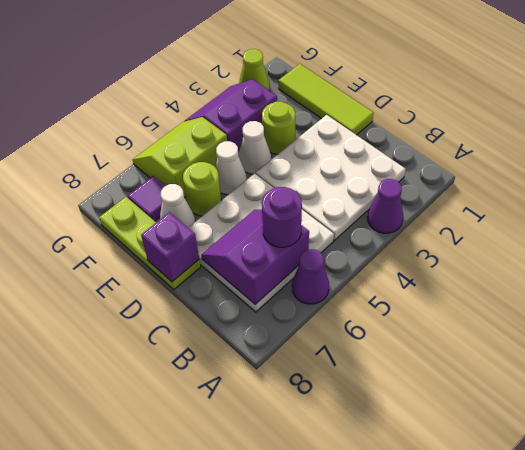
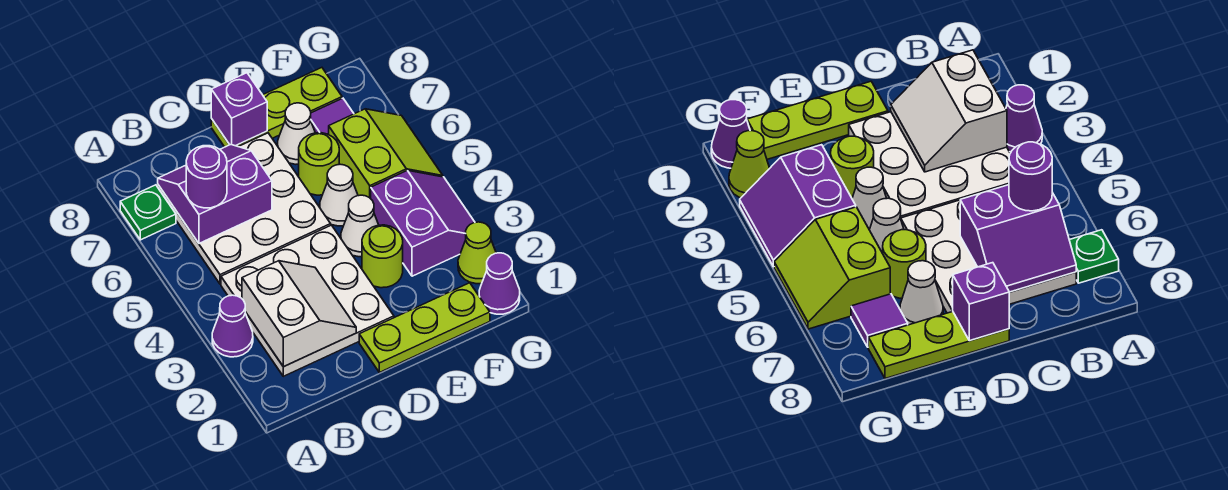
purple cone A6 level 1 -> purple cone G1 level 1
none -> green plate A7 level 1
none -> white slope B2:C3 level 2 top B
purple slope B6:C7 level 2 top B -> purple slope B6:C7 level 2 top 6
lime tile D1:F1 level 1 -> lime plate D1:F1 level 1

